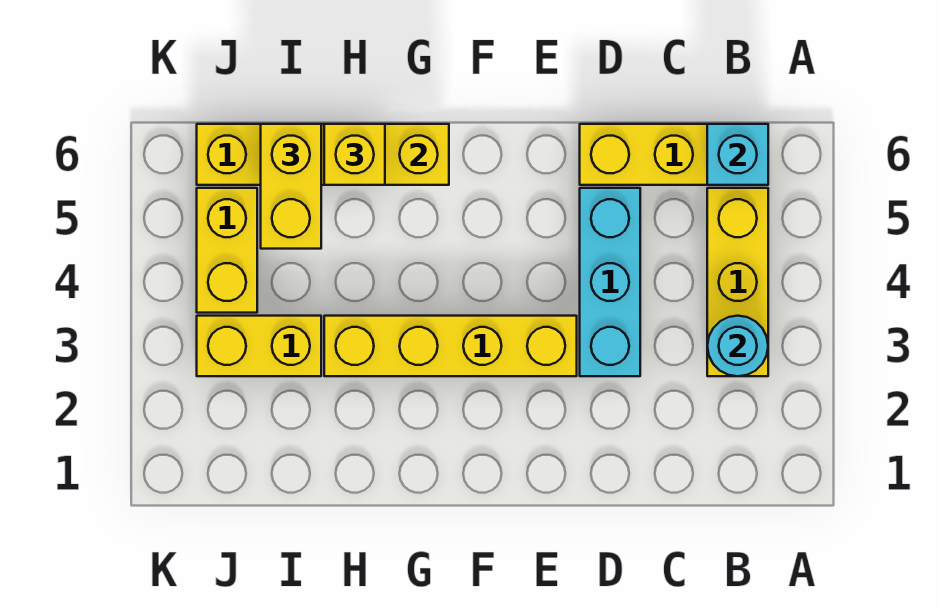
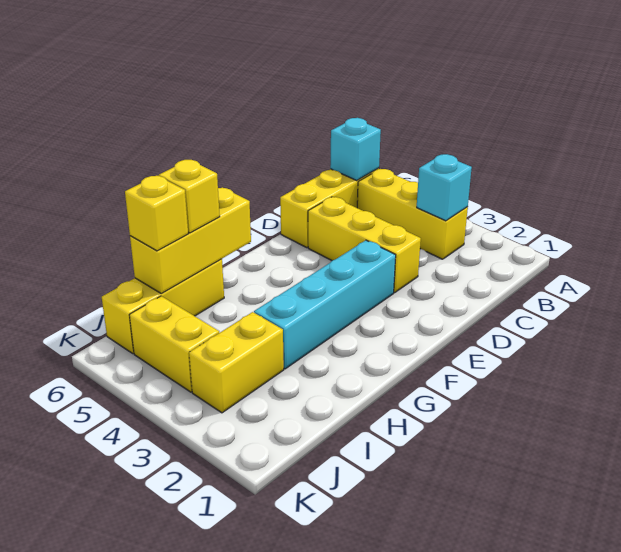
cyan round brick B3 level 2 -> cyan brick B3 level 2
cyan brick D3:D5 level 1 -> yellow brick D3:D5 level 1
yellow brick E3:H3 level 1 -> cyan brick E3:H3 level 1
yellow brick I5:I6 level 3 -> yellow brick I6 level 3

